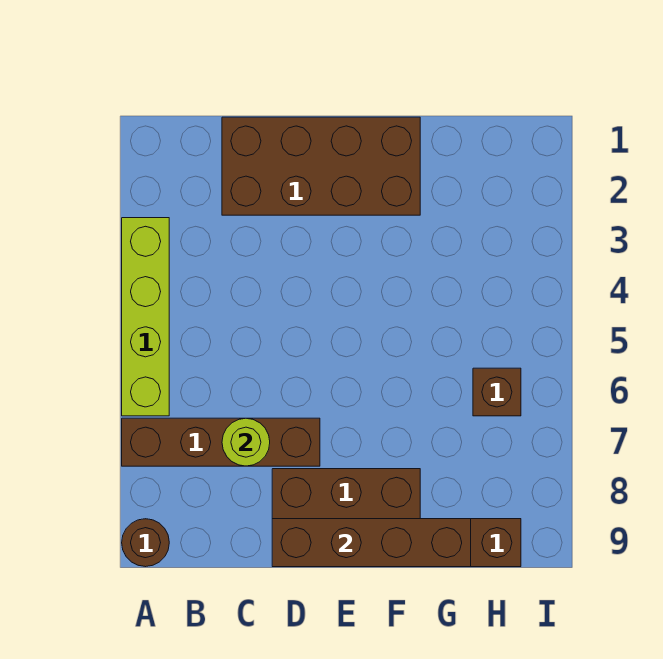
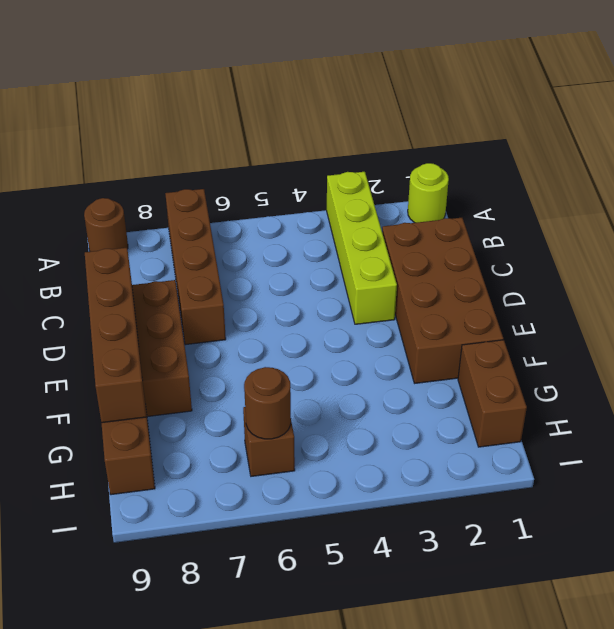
lime brick A3:A6 level 1 -> lime brick A3:D3 level 1
lime round brick C7 level 2 -> lime round brick A1 level 1
none -> brown brick G1:H1 level 1
none -> brown round brick H6 level 2

